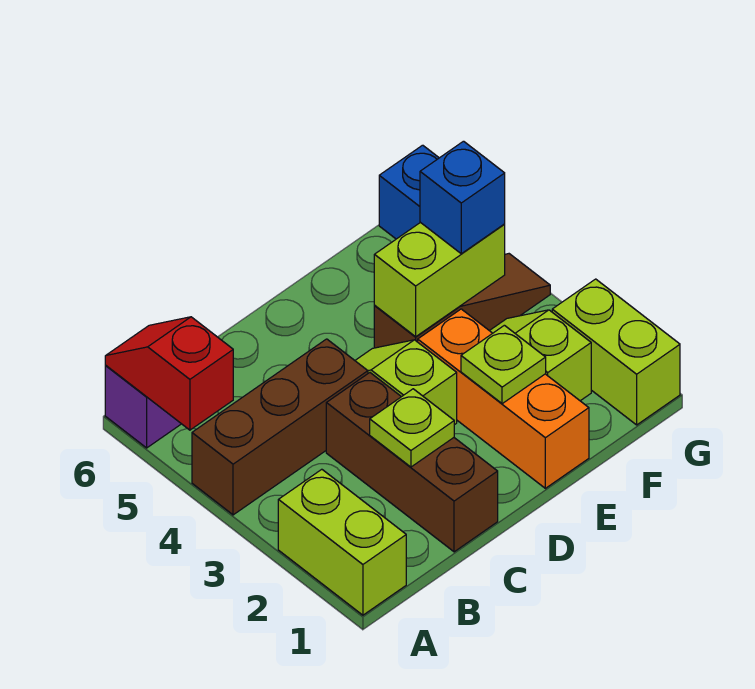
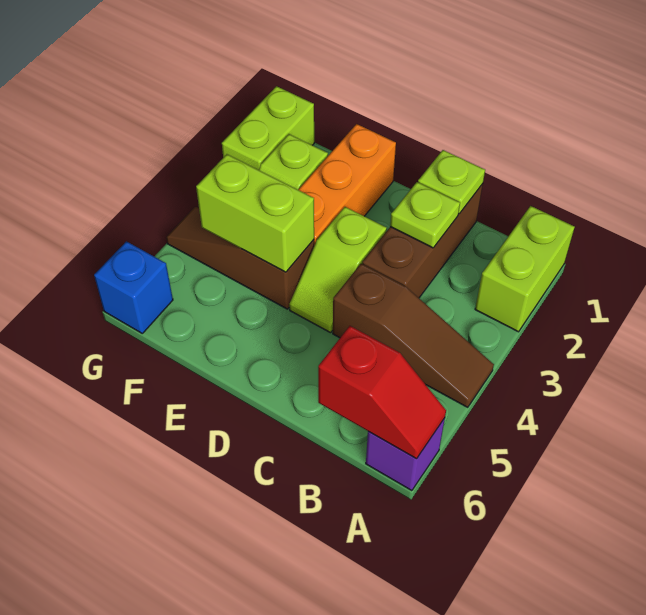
brown brick A4:C4 level 1 -> brown slope A4:C4 level 1 top C
red slope A5:A6 level 2 top 5 -> red slope A6:B6 level 2 top B
lime plate E2 level 2 -> lime plate C1 level 2
blue brick F4 level 3 -> none

